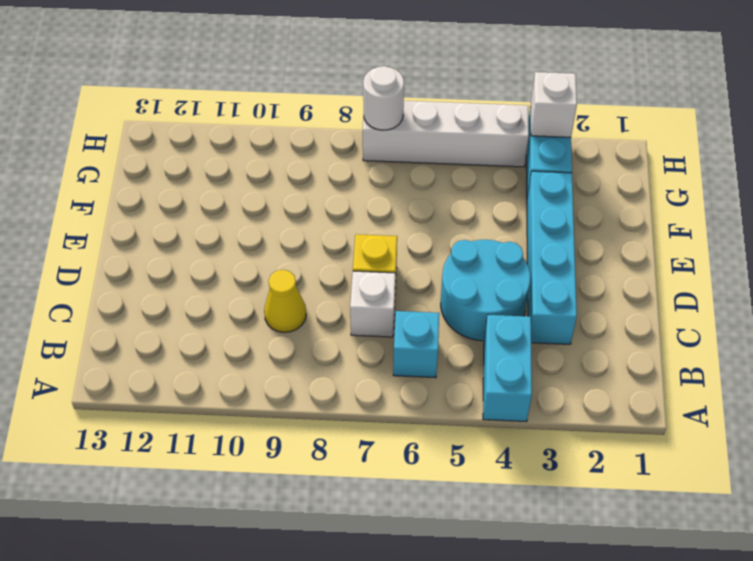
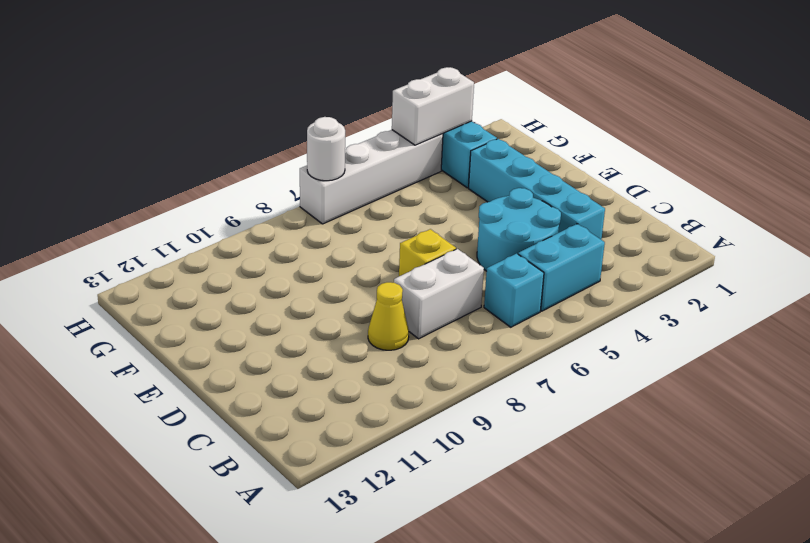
cyan brick A4:B4 level 1 -> cyan brick B4:B5 level 1
white brick C7 level 1 -> white brick C7:C8 level 1
white brick H3 level 2 -> white brick H3:H4 level 2

